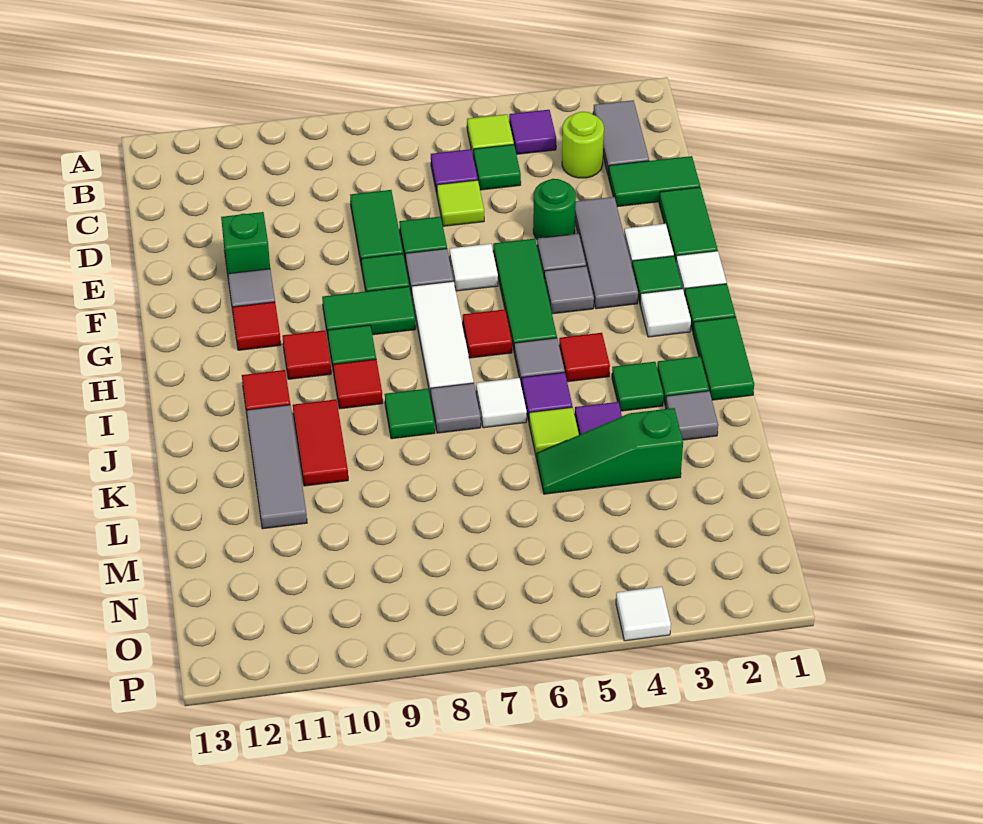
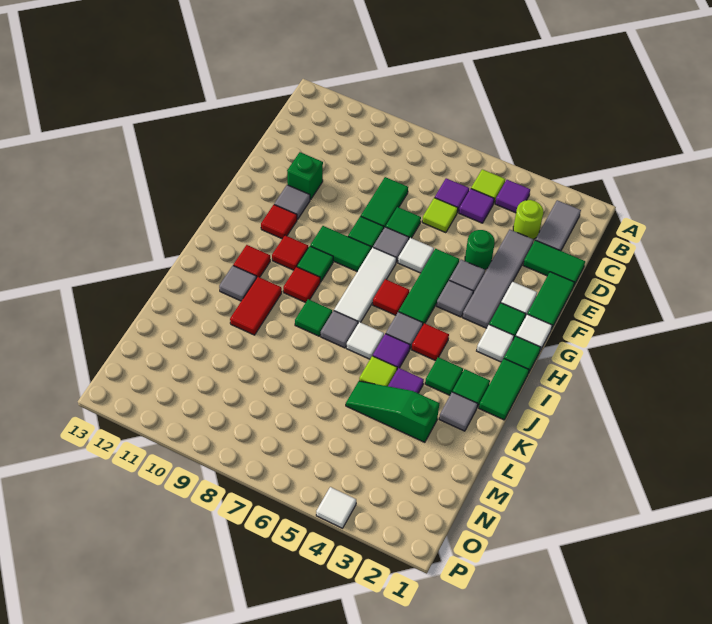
green tile C5 level 1 -> purple tile C5 level 1
grey tile E3:G3 level 1 -> grey tile D3:G3 level 1
grey tile J11:L11 level 1 -> grey tile J11 level 1

